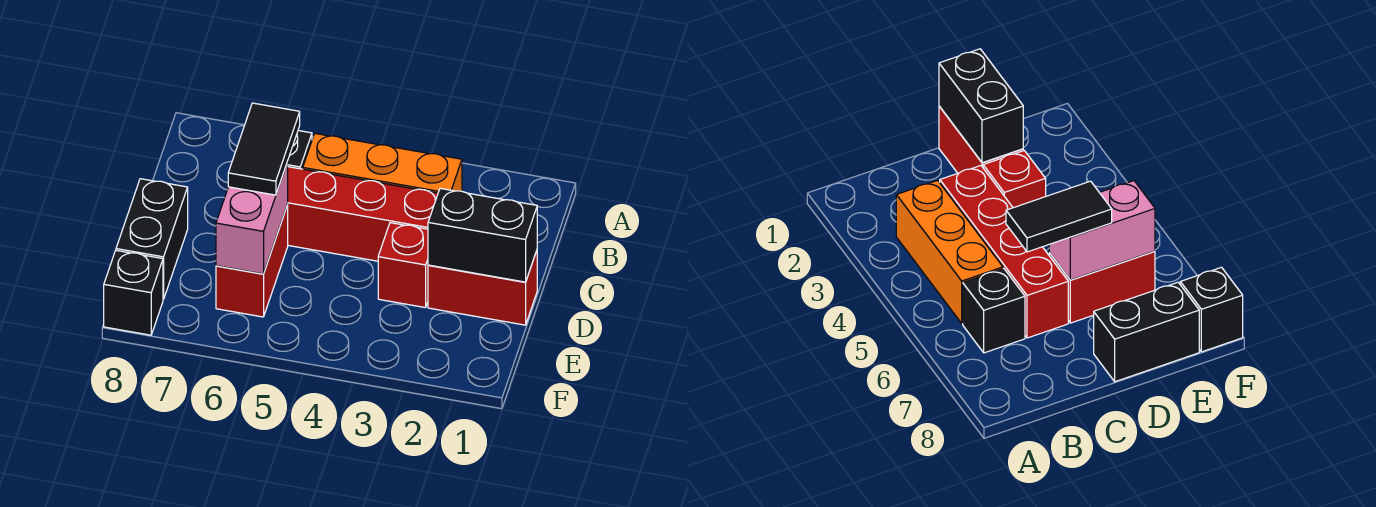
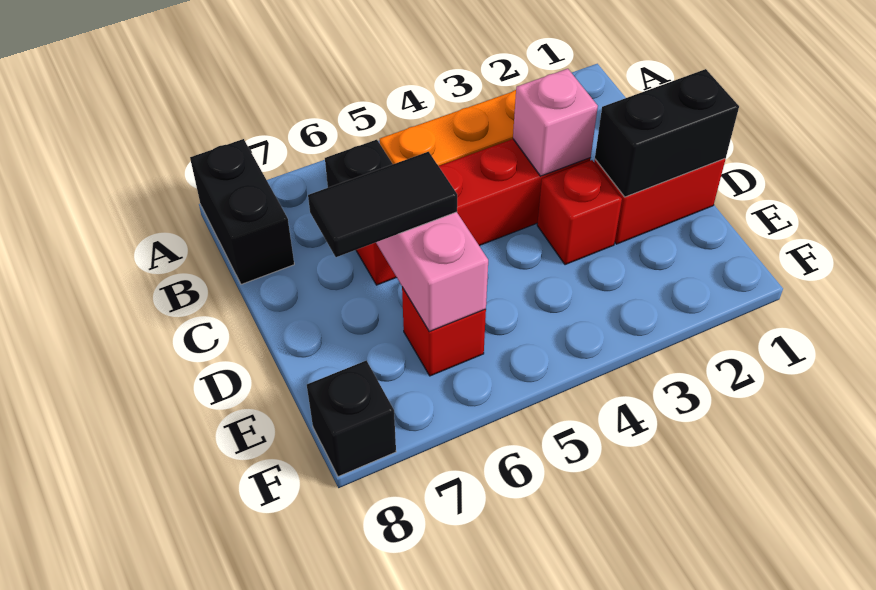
none -> pink brick C3 level 2
black tile C6:D6 level 3 -> black tile D6:D7 level 3
red brick D6:E6 level 1 -> red brick E6 level 1
black brick D8:E8 level 1 -> black brick A8:B8 level 1

